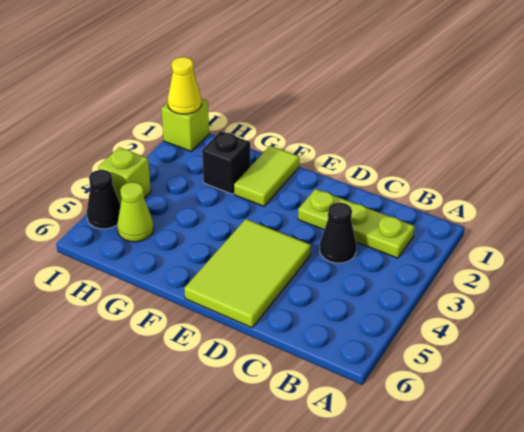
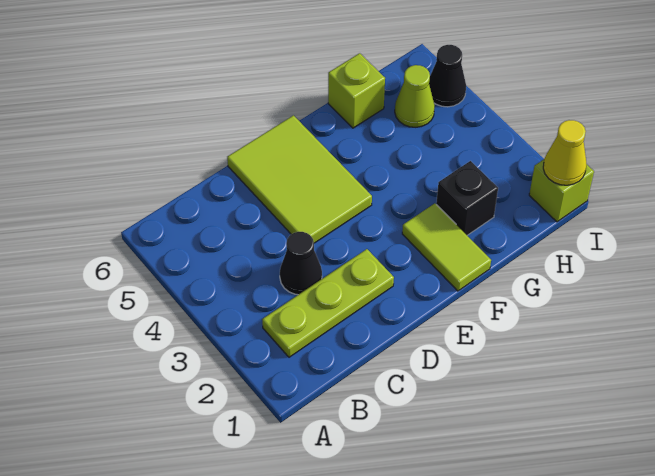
lime brick I4 level 1 -> lime brick G6 level 1

